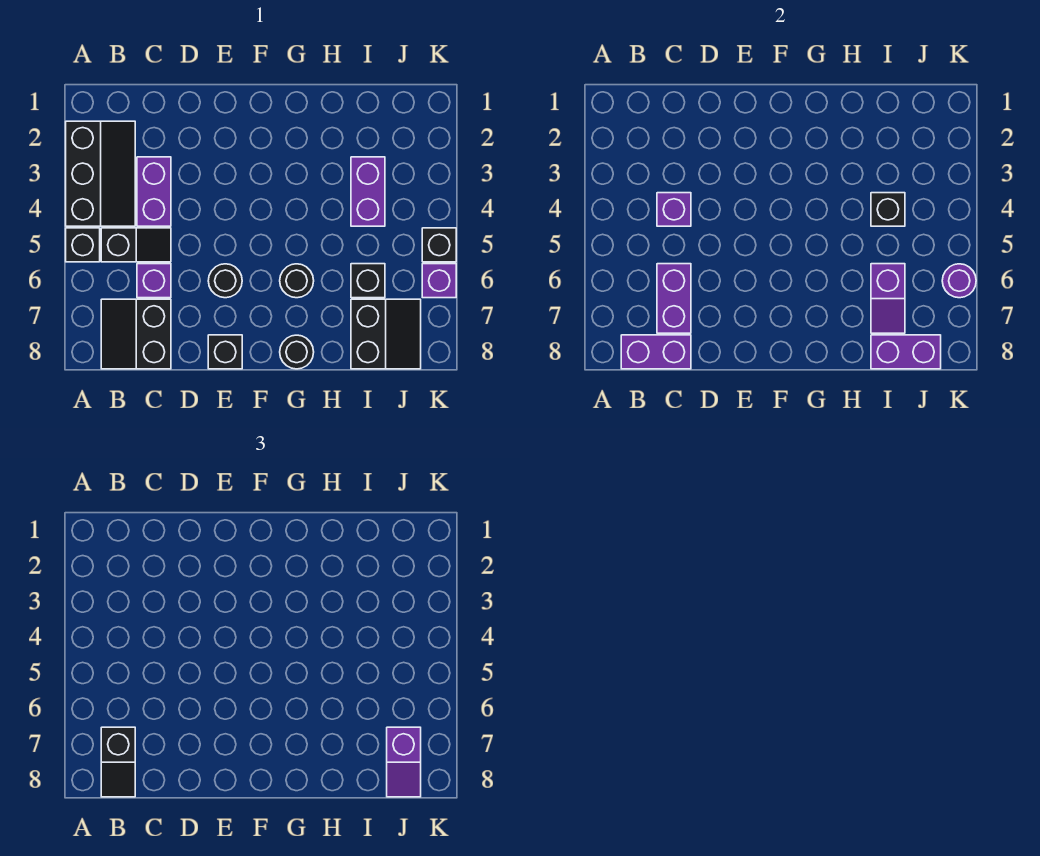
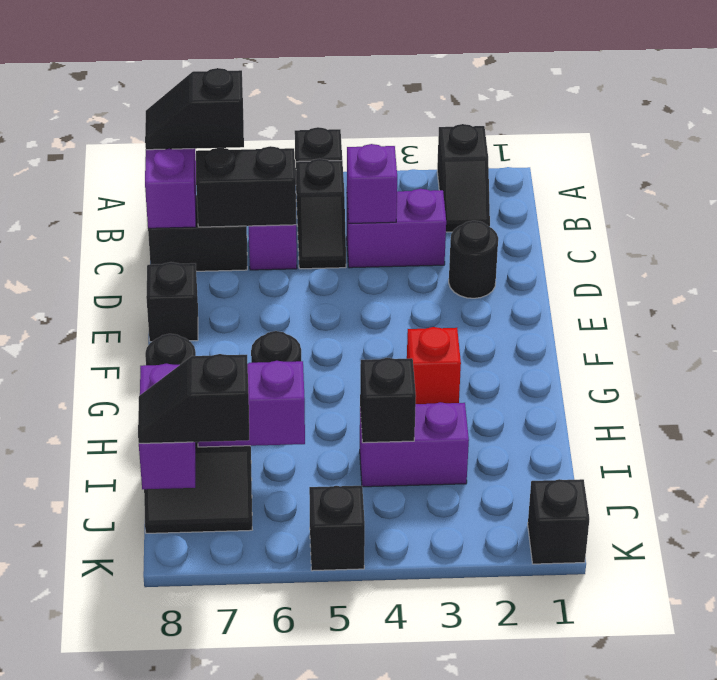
black slope A2:B4 level 1 top A -> black slope A2:B2 level 1 top A
purple brick C6:C7 level 2 -> black brick C6:C7 level 2
black round brick E6 level 1 -> black round brick D2 level 1
none -> red brick G3 level 1
black brick I6 level 1 -> black brick K1 level 1
purple slope J7:J8 level 3 top 7 -> black slope J7:J8 level 3 top 7
purple brick K6 level 1 -> none
purple round brick K6 level 2 -> none

